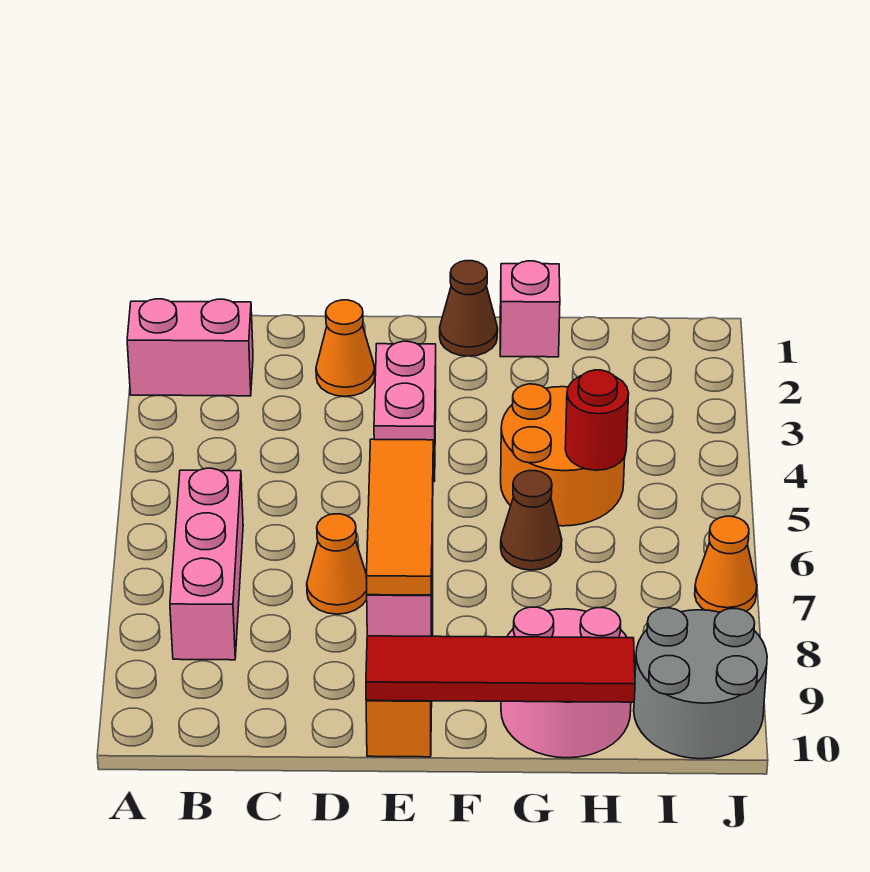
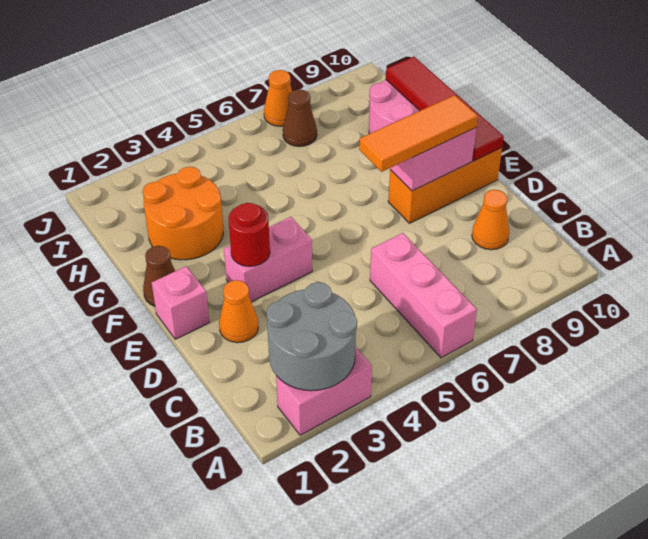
pink brick A2:B2 level 1 -> pink brick A2:A3 level 1
pink brick B6:B8 level 1 -> pink brick A6:C6 level 1
orange cone D7 level 1 -> orange cone C9 level 1
pink brick G1 level 1 -> pink brick E1 level 1
orange round brick G4:H5 level 1 -> orange round brick G2:H3 level 1
brown cone G6 level 1 -> brown cone I7 level 1
red round brick H5 level 2 -> red round brick E3 level 2
grey round brick I9:J10 level 1 -> grey round brick A2:B3 level 2

